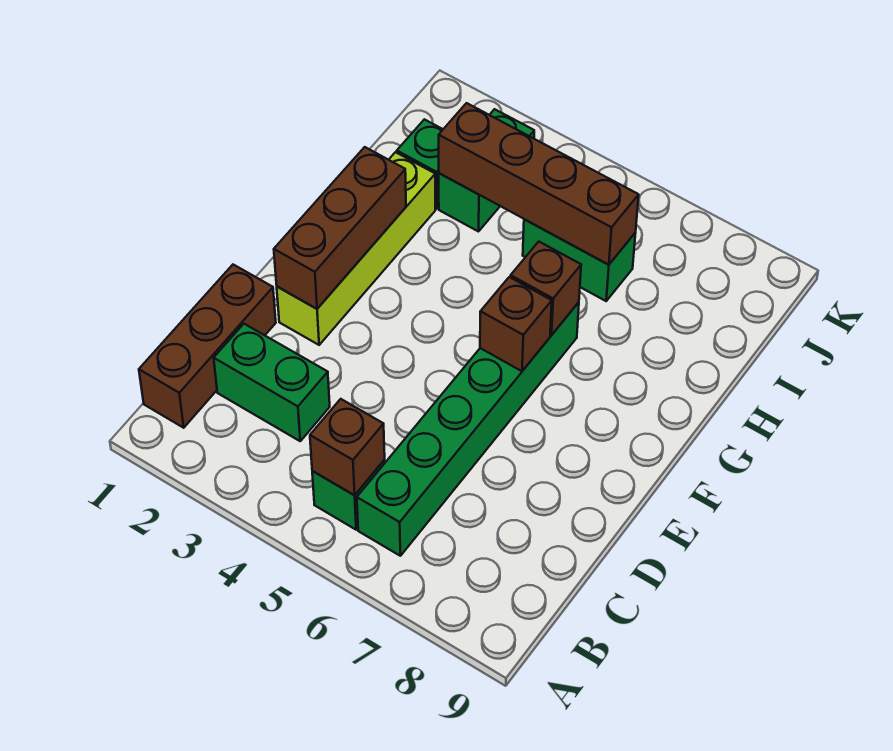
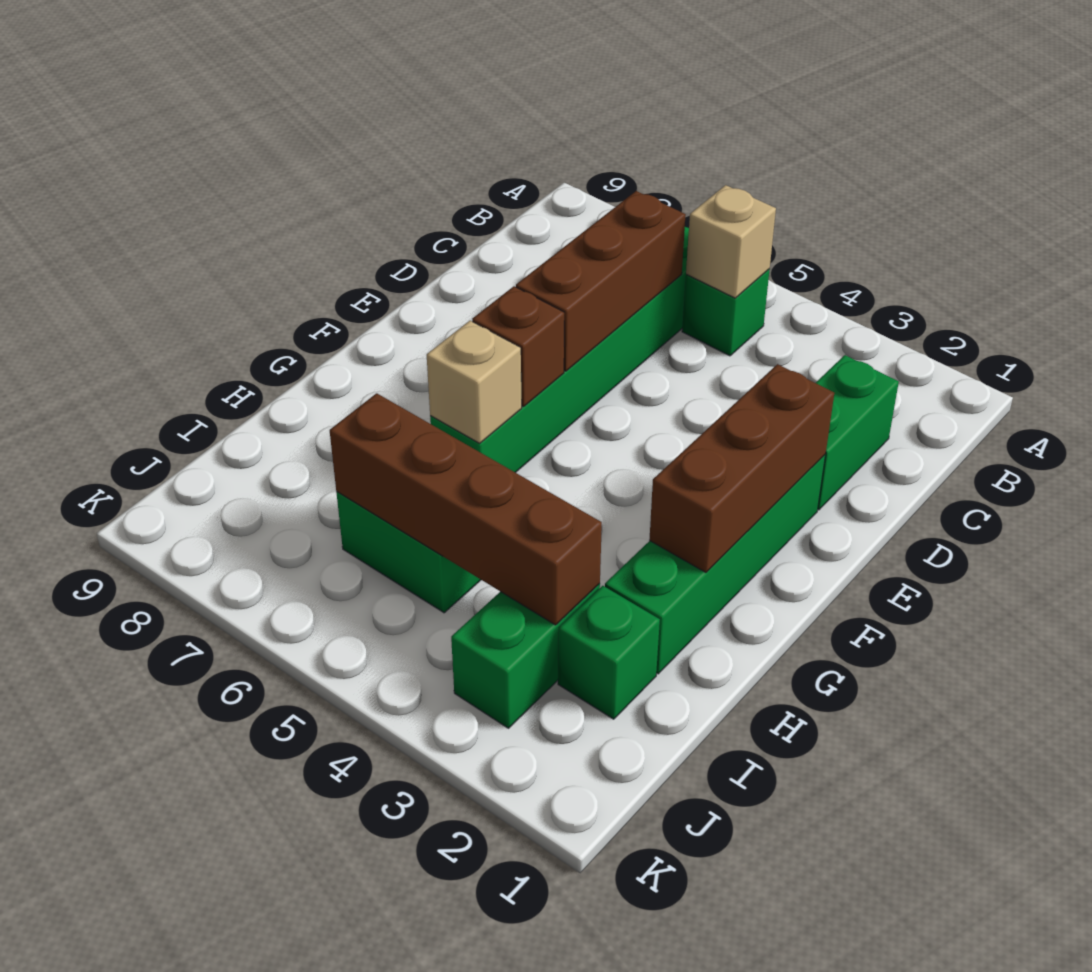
brown brick B1:D1 level 1 -> brown brick C6:E6 level 2
brown brick B5 level 2 -> tan brick B5 level 2
green brick C2:C3 level 1 -> green brick C2:D2 level 1
lime brick E2:H2 level 1 -> green brick E2:H2 level 1
brown brick G6 level 2 -> tan brick G6 level 2

